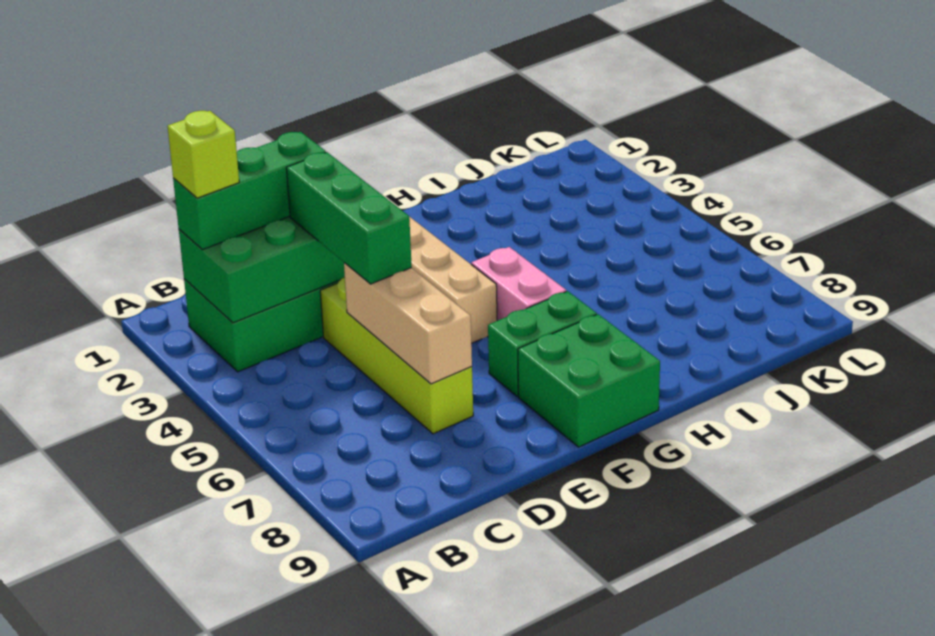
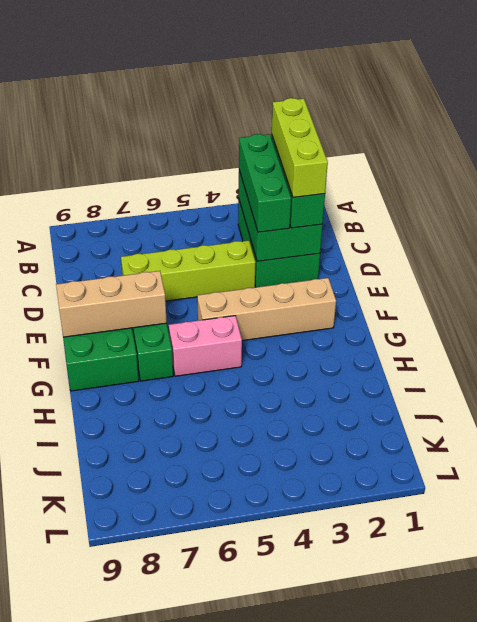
lime brick B2 level 4 -> lime brick B2:D2 level 4
green brick D3:D5 level 3 -> green brick B3:D3 level 3
tan brick D5:D7 level 2 -> tan brick F7:F9 level 2

